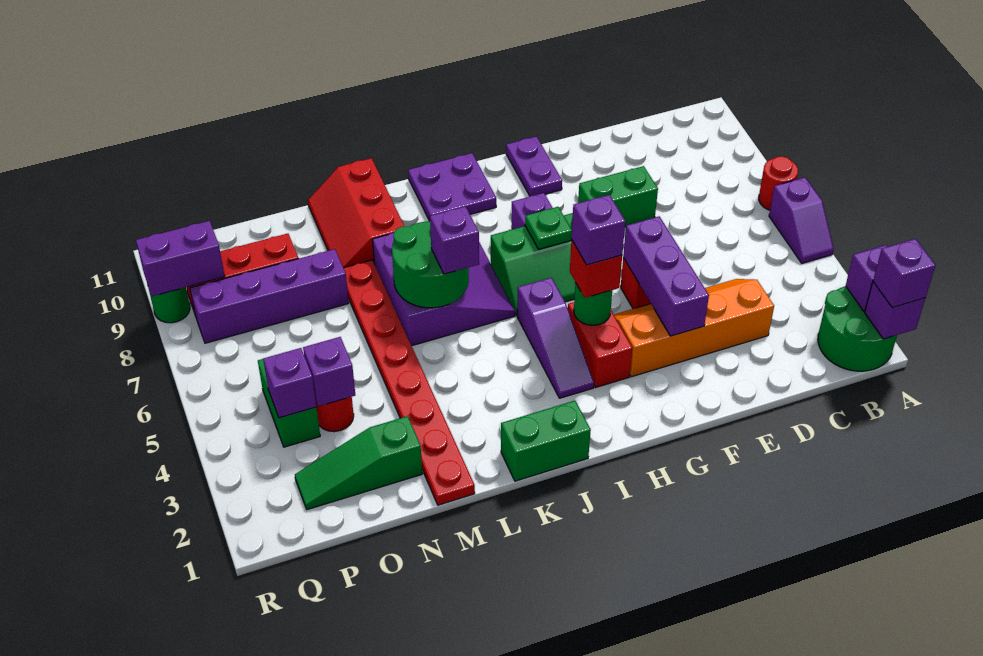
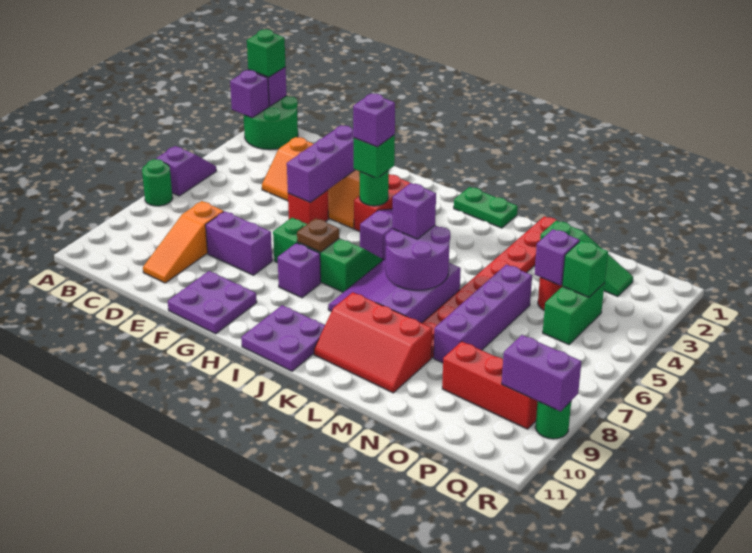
purple brick A1 level 3 -> green brick A1 level 3
red round brick A7 level 1 -> green round brick A7 level 1
none -> orange slope D8:D10 level 1 top 8
green brick E8:F8 level 1 -> purple brick E8:F8 level 1
purple plate G10:G11 level 1 -> purple plate F10:G11 level 1
red brick H4 level 3 -> green brick H4 level 3
green plate H7 level 2 -> brown plate H7 level 2
green brick J1:K1 level 1 -> green plate J1:K1 level 1
green round brick K6:L7 level 2 -> purple round brick K6:L7 level 2
red slope L9:M11 level 1 top L -> red slope K9:M10 level 1 top 9
purple brick N8:Q8 level 1 -> purple brick N5:N8 level 1
purple brick P4 level 2 -> green brick P4 level 2

